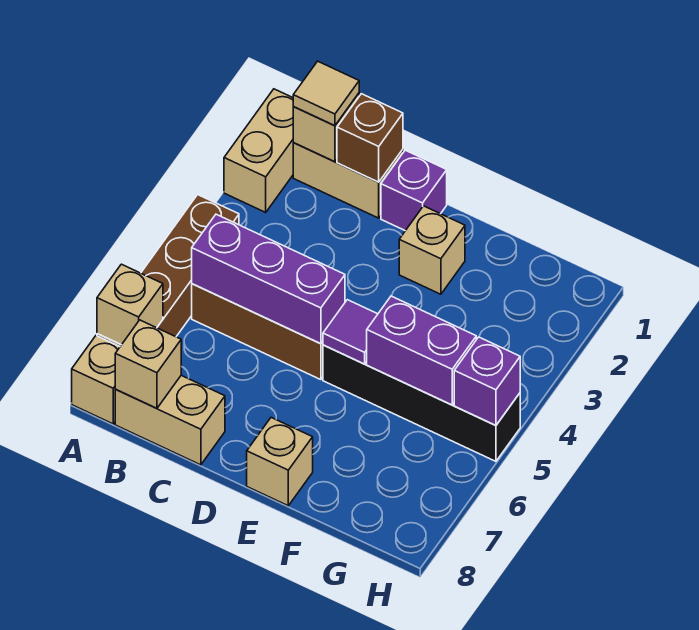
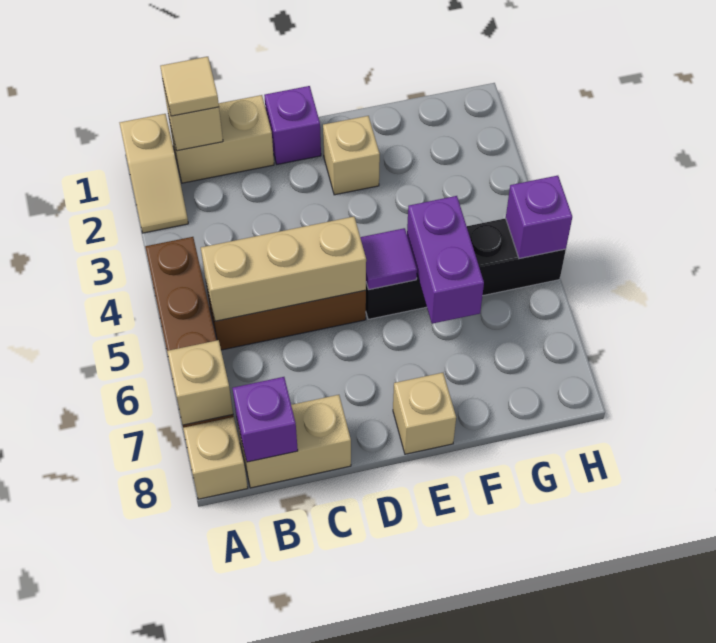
tan brick A1:A2 level 1 -> tan slope A1:A2 level 1 top 1
purple brick B5:D5 level 2 -> tan brick B5:D5 level 2
tan brick B8 level 2 -> purple brick B8 level 2
brown brick C1 level 2 -> none
purple brick F5:G5 level 2 -> purple brick F5:F6 level 2

